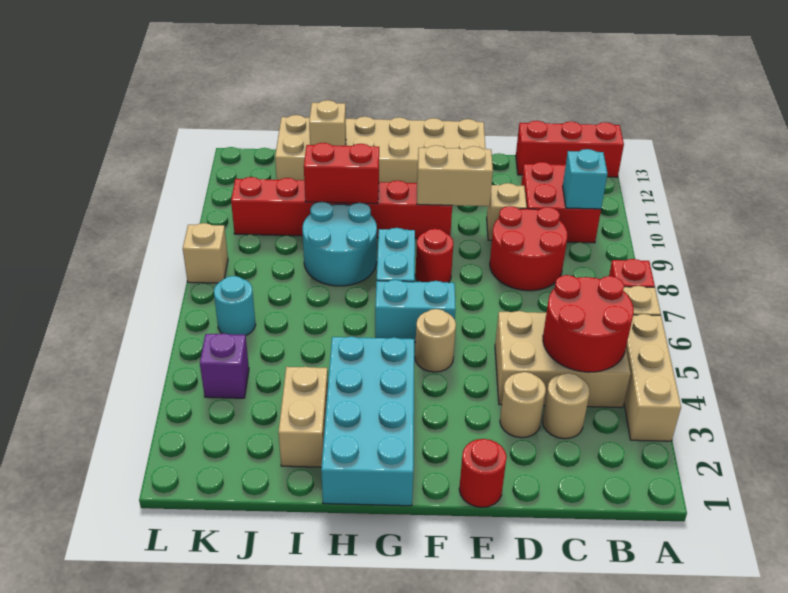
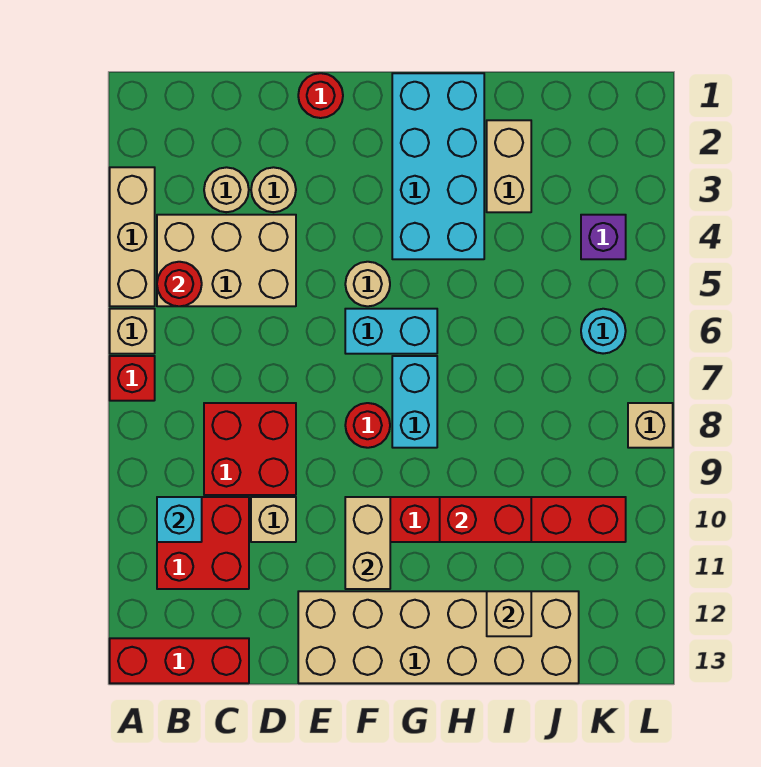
red round brick B4:C5 level 2 -> red round brick B5 level 2
red round brick C8:D9 level 1 -> red brick C8:D9 level 1
tan brick E10:F10 level 2 -> tan brick F10:F11 level 2
cyan round brick H8:I9 level 1 -> none

